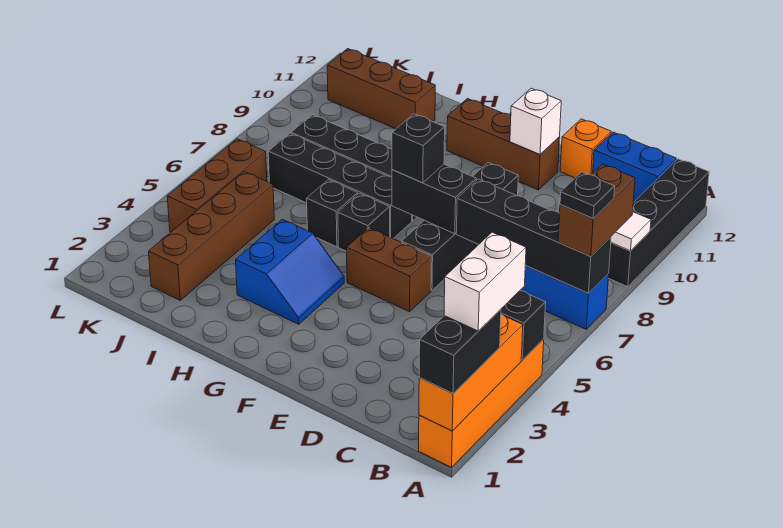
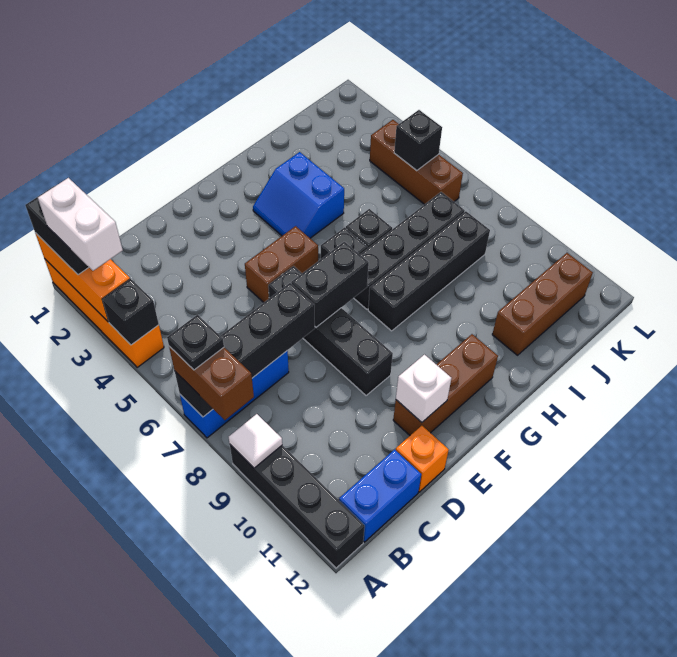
black brick F7 level 3 -> black brick K5 level 2
brown brick J2:J5 level 1 -> none

